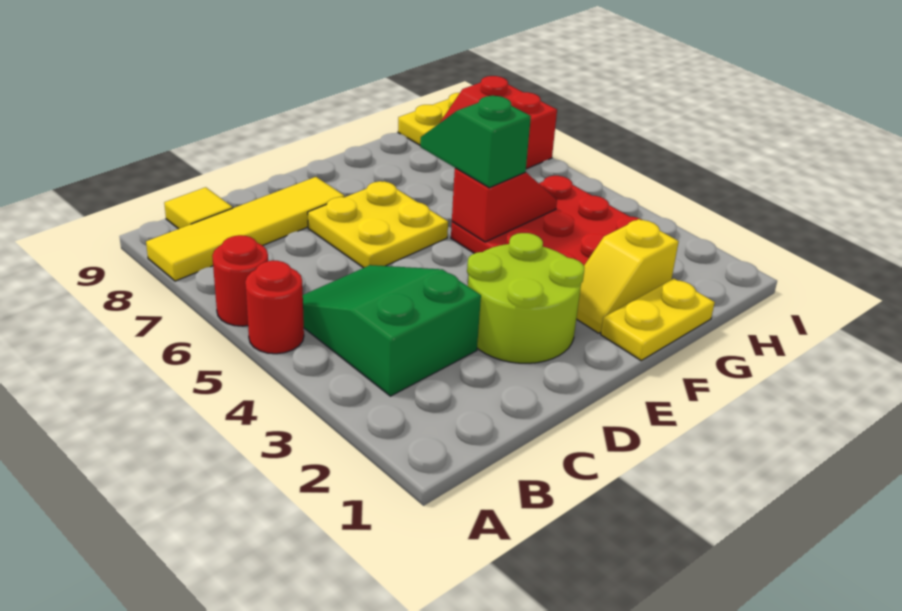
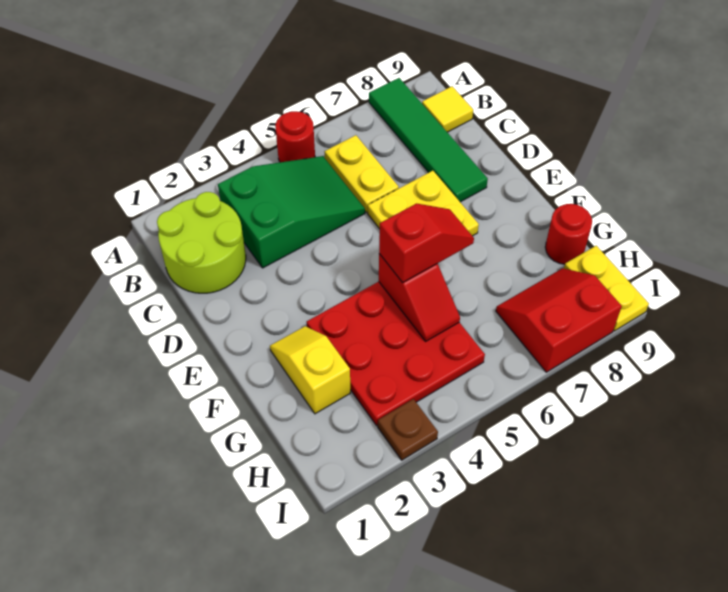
red round brick A6 level 1 -> red round brick G9 level 1
yellow tile A8:D8 level 1 -> green tile A8:D8 level 1
lime round brick D2:E3 level 1 -> lime round brick B1:C2 level 1
yellow plate F1:G1 level 1 -> yellow plate B6:C6 level 1
green slope F5:F6 level 3 top 5 -> red slope F5:F6 level 3 top 5
none -> brown plate I3 level 1

